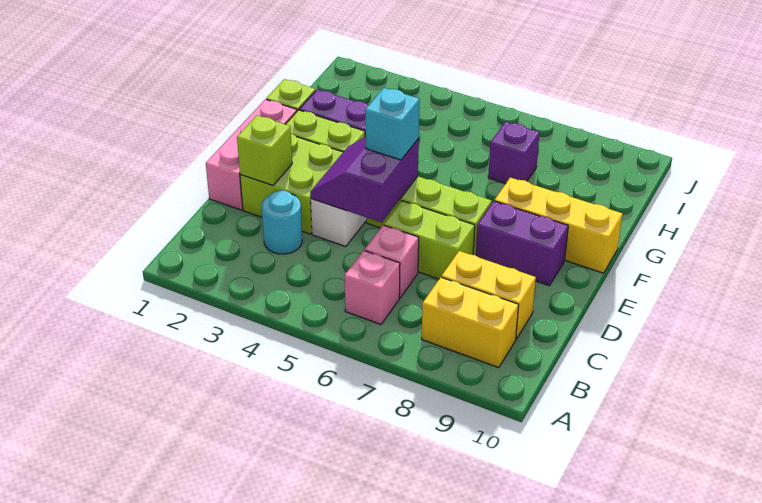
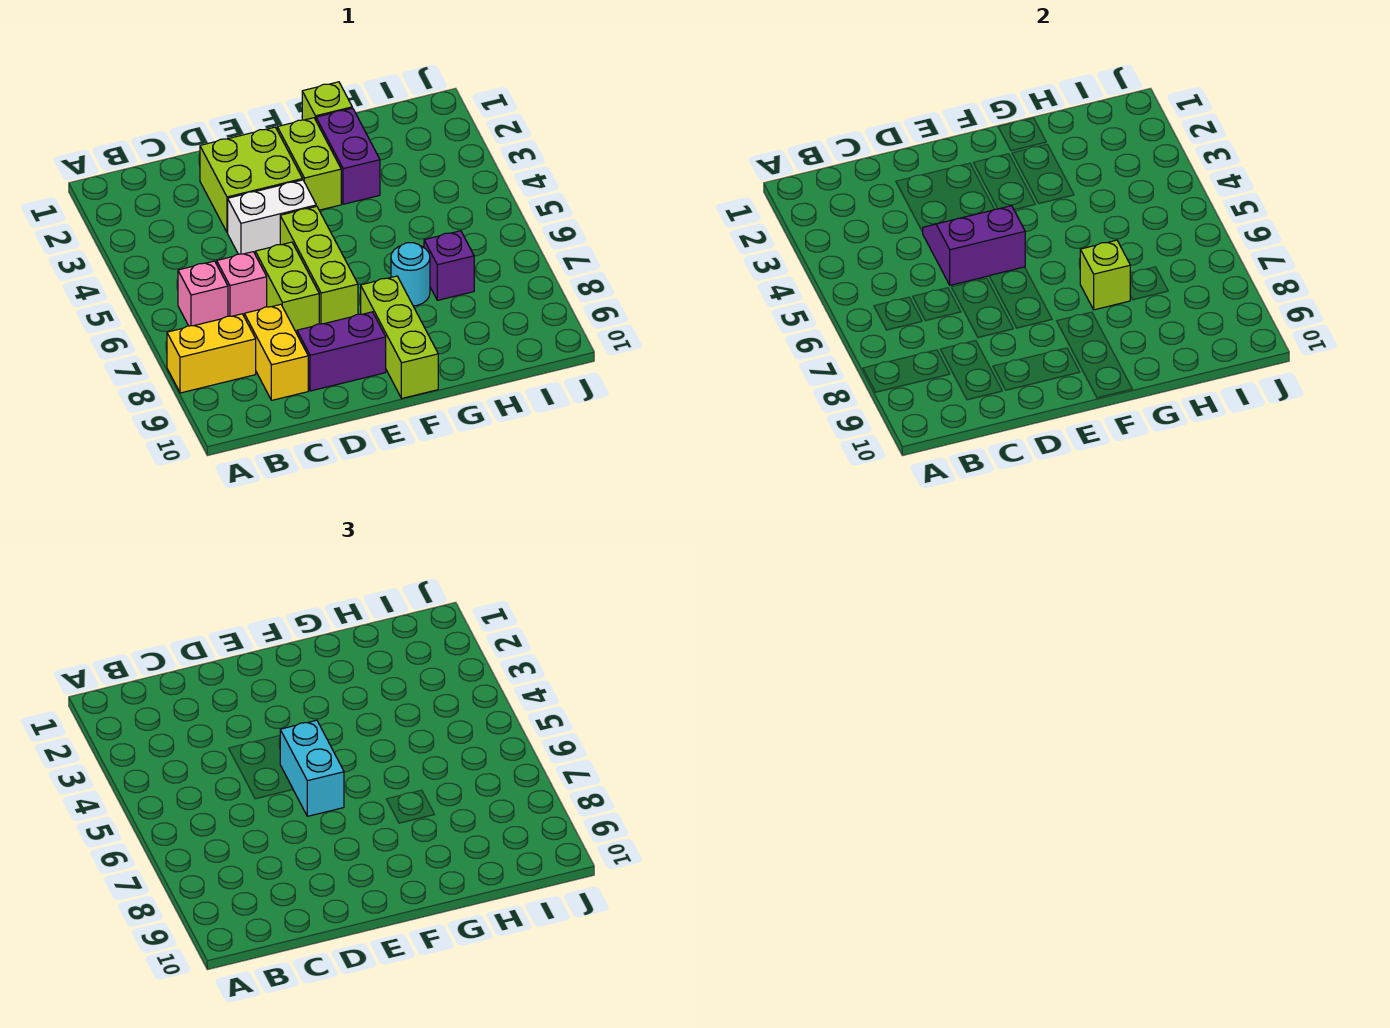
yellow brick B8:B9 level 1 -> yellow brick A8:B8 level 1
cyan round brick C3 level 1 -> cyan round brick G7 level 1
pink brick D1:F1 level 1 -> none
lime brick D2 level 2 -> lime brick G7 level 2
cyan brick E5 level 3 -> cyan brick E5:E6 level 3
purple brick E8:E9 level 1 -> purple brick D9:E9 level 1
yellow brick F8:F10 level 1 -> lime brick F8:F10 level 1

